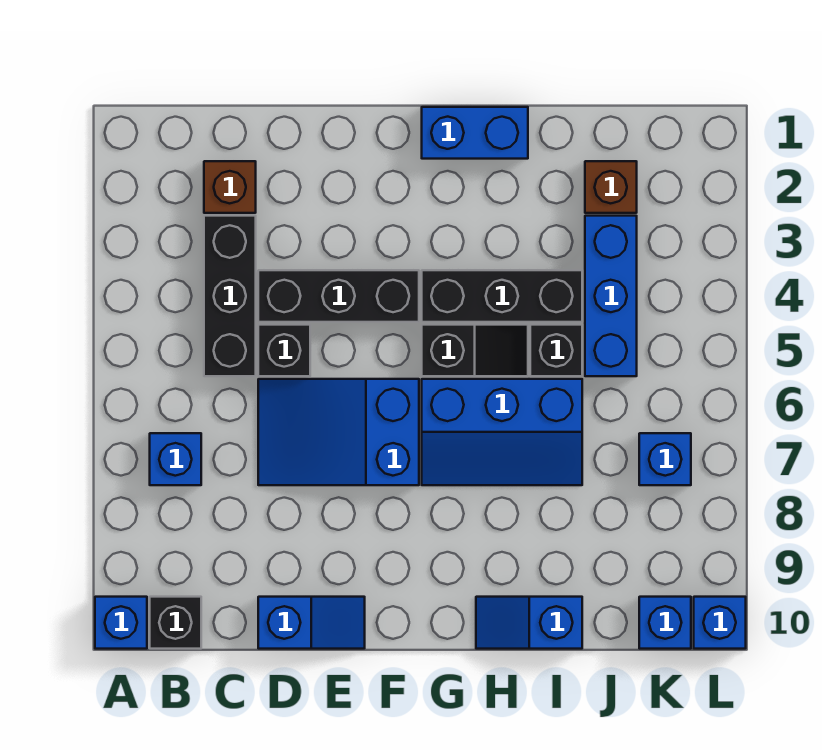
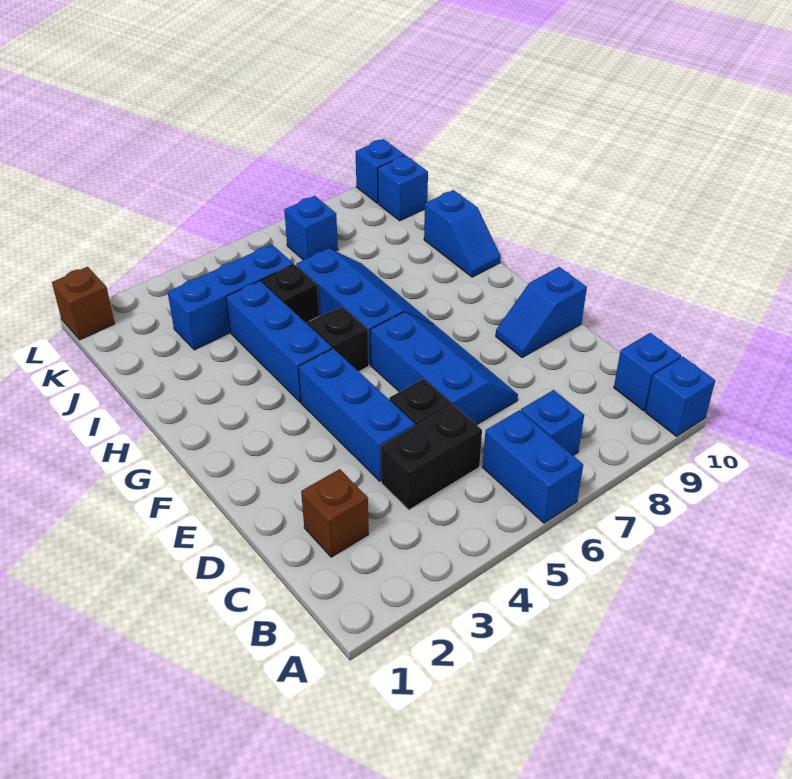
black brick B10 level 1 -> blue brick B10 level 1
black brick C3:C5 level 1 -> black brick C4:C5 level 1
black brick D4:F4 level 1 -> blue brick D4:F4 level 1
blue slope D6:F7 level 1 top F -> blue slope D6:F7 level 1 top 6
blue slope D10:E10 level 1 top D -> blue slope E9:E10 level 1 top 10
blue brick G1:H1 level 1 -> blue brick A6:B6 level 1
black brick G4:I4 level 1 -> blue brick G4:I4 level 1
brown brick J2 level 1 -> brown brick L1 level 1

